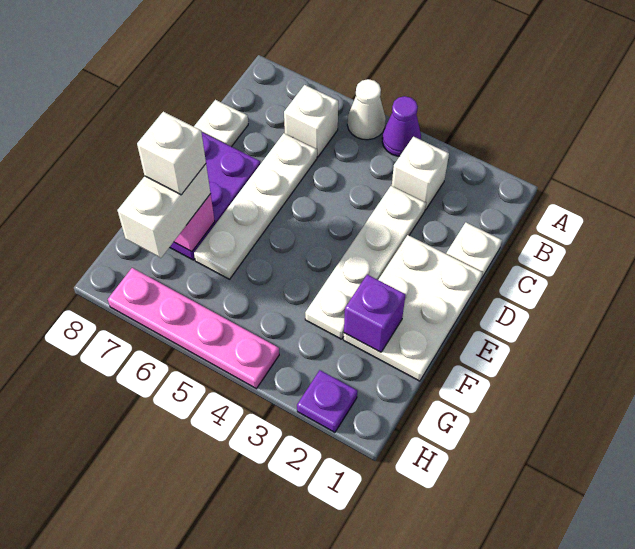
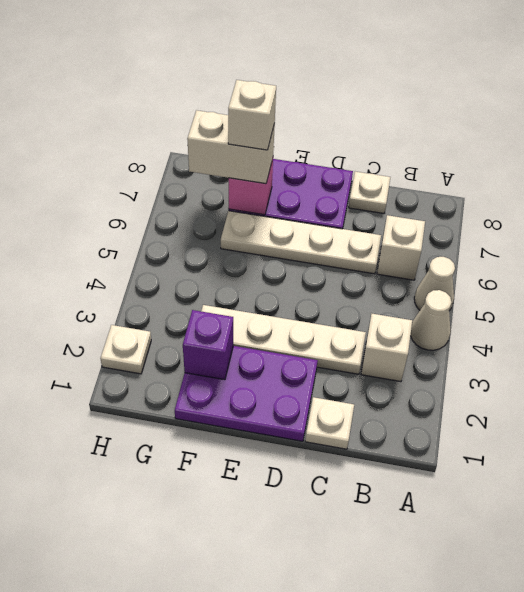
purple cone A4 level 1 -> white cone A4 level 1
white plate D1:F2 level 1 -> purple plate D1:F2 level 1
purple plate H2 level 1 -> white plate H2 level 1
pink plate H4:H7 level 1 -> none

